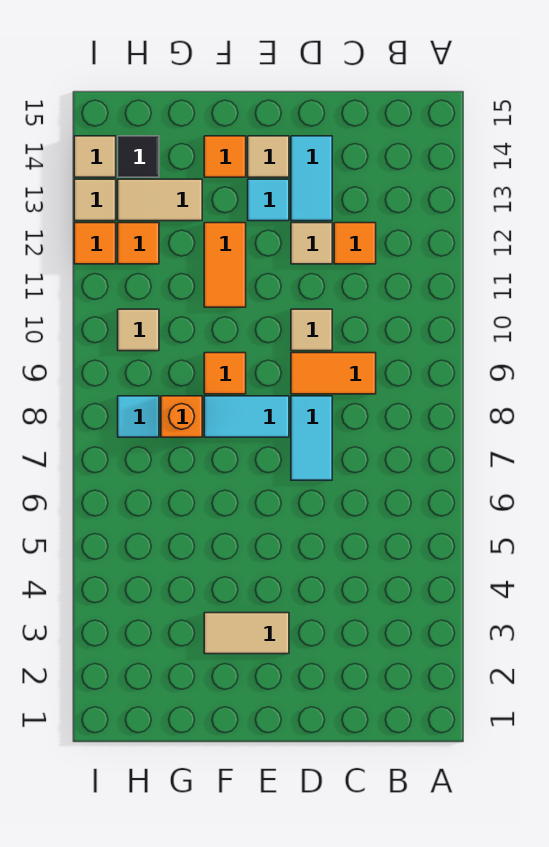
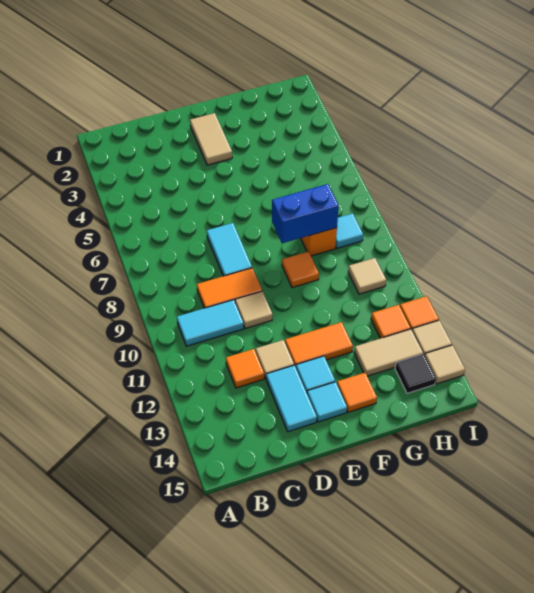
tan tile E3:F3 level 1 -> tan tile E2:E3 level 1
cyan tile E8:F8 level 1 -> cyan tile B10:C10 level 1
tan tile E14 level 1 -> cyan tile E14 level 1
none -> blue brick F8:G8 level 2
orange tile F11:F12 level 1 -> orange tile E12:F12 level 1

